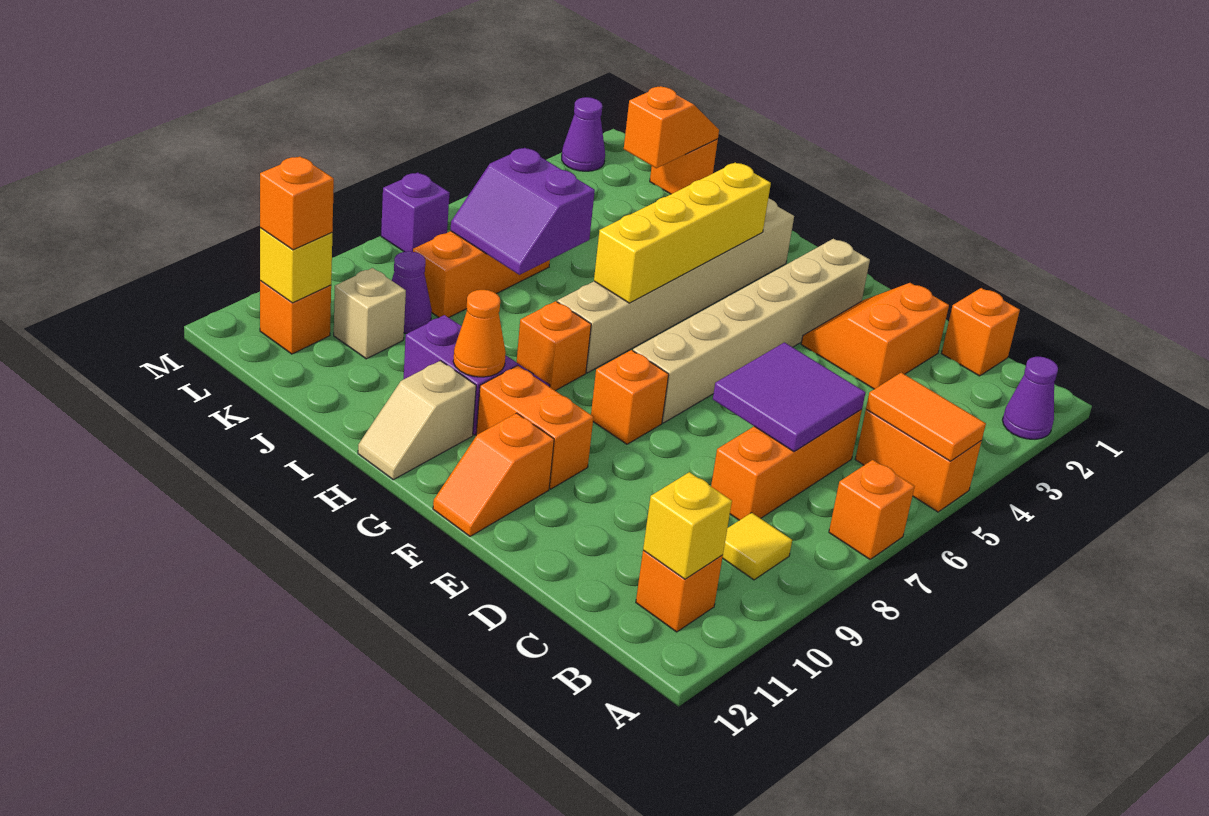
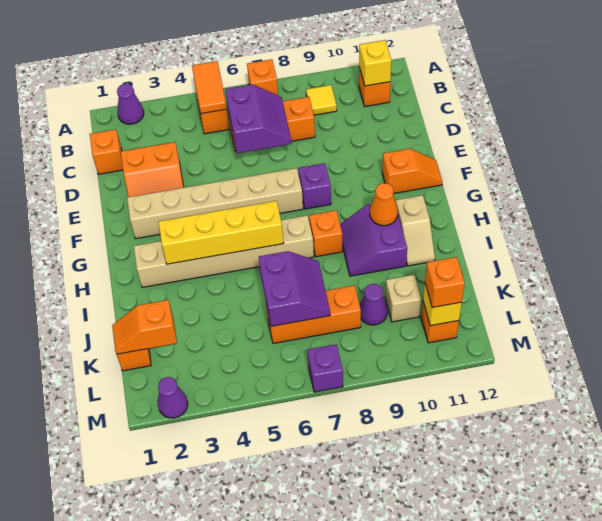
purple tile C6:D7 level 2 -> purple slope C6:D7 level 2 top 6
orange brick F8 level 1 -> purple brick F8 level 1
orange brick F10:G10 level 1 -> none
tan slope H11:H12 level 1 top 11 -> tan slope H11:I11 level 1 top H

